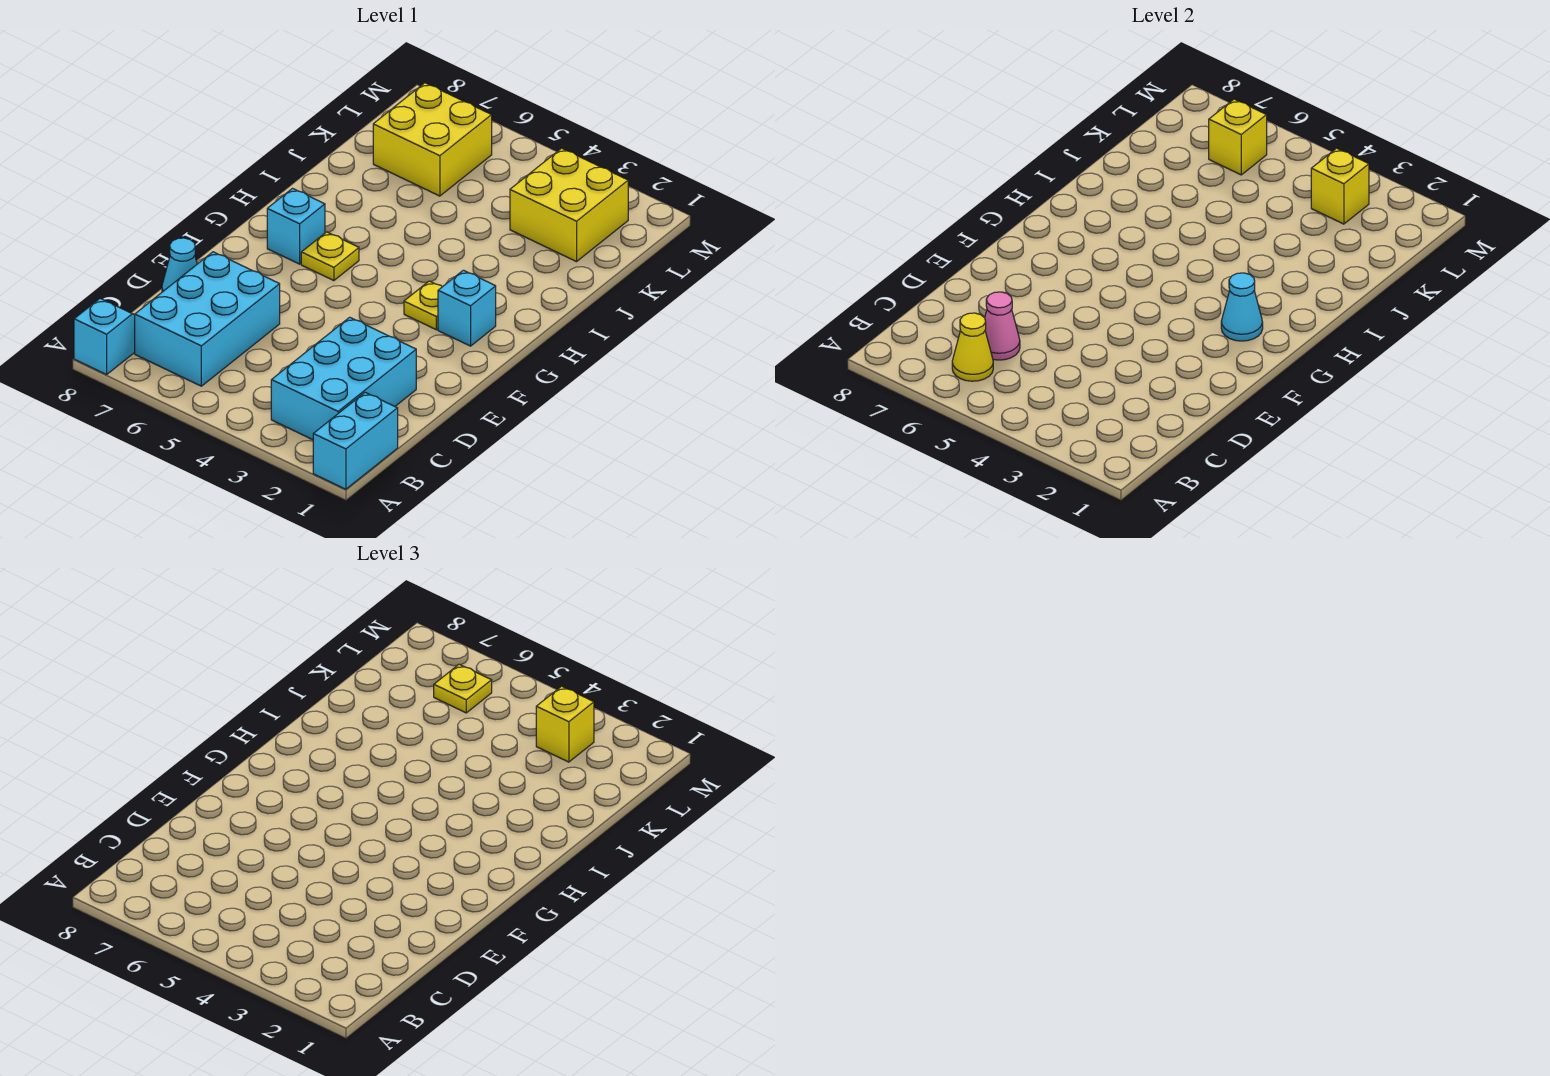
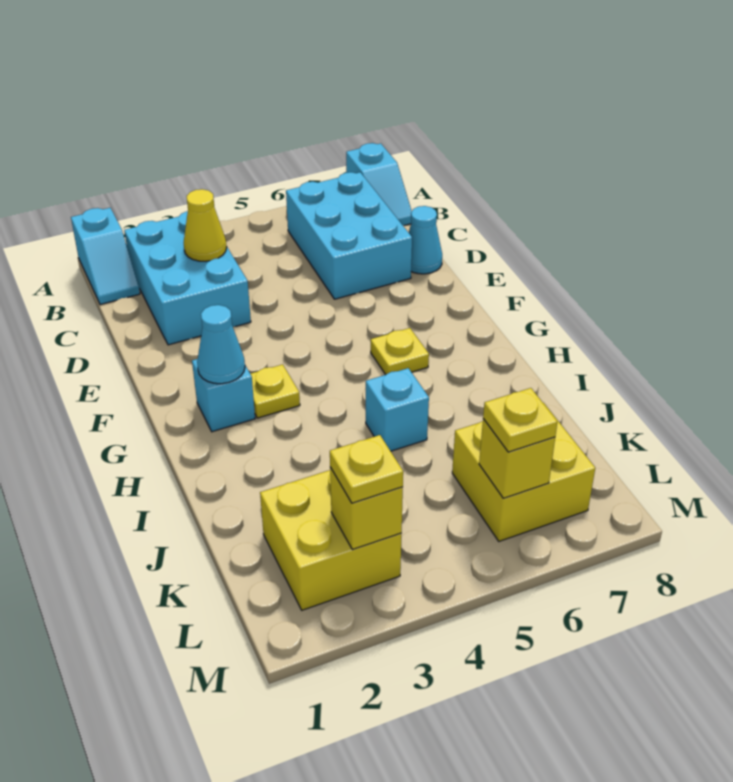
cyan brick A1:B1 level 1 -> cyan slope A1:B1 level 1 top A
yellow cone B6 level 2 -> yellow cone C3 level 2
pink cone C6 level 2 -> none
cyan brick G7 level 1 -> cyan brick I5 level 1
yellow brick L3 level 3 -> yellow plate L3 level 3

